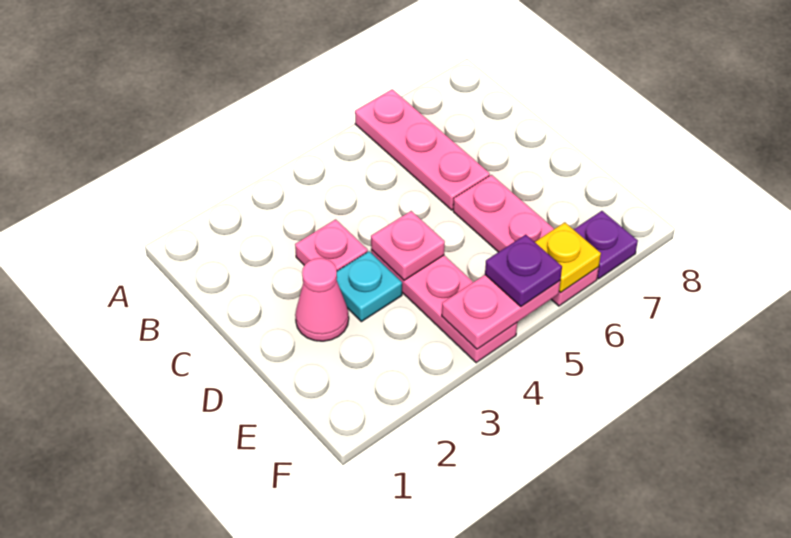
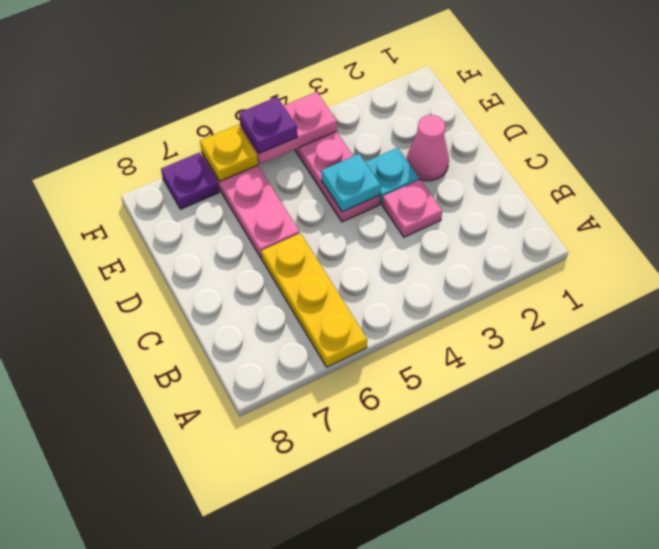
pink plate A6:C6 level 1 -> yellow plate A6:C6 level 1
pink plate D4 level 2 -> cyan plate D4 level 2

